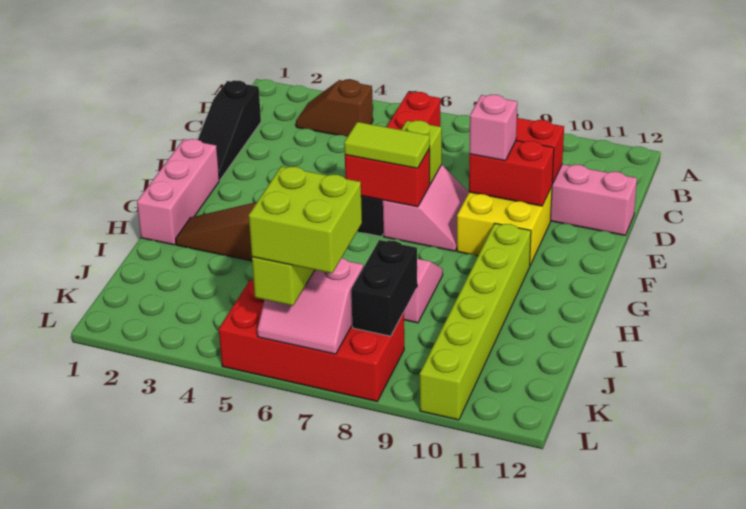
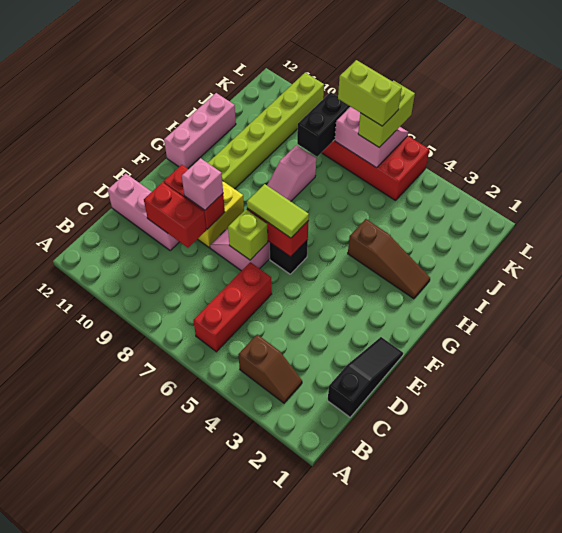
pink brick F1:H1 level 1 -> pink brick G12:I12 level 1
lime brick K6:L7 level 4 -> lime brick K6:K7 level 4

